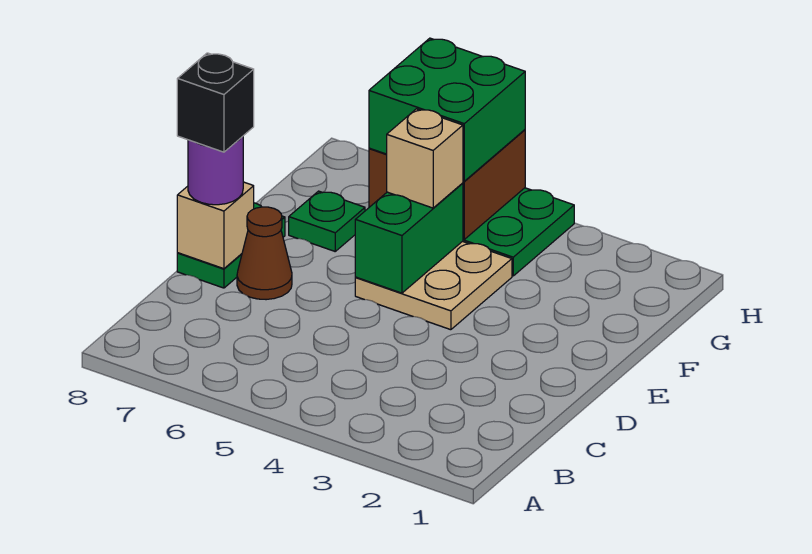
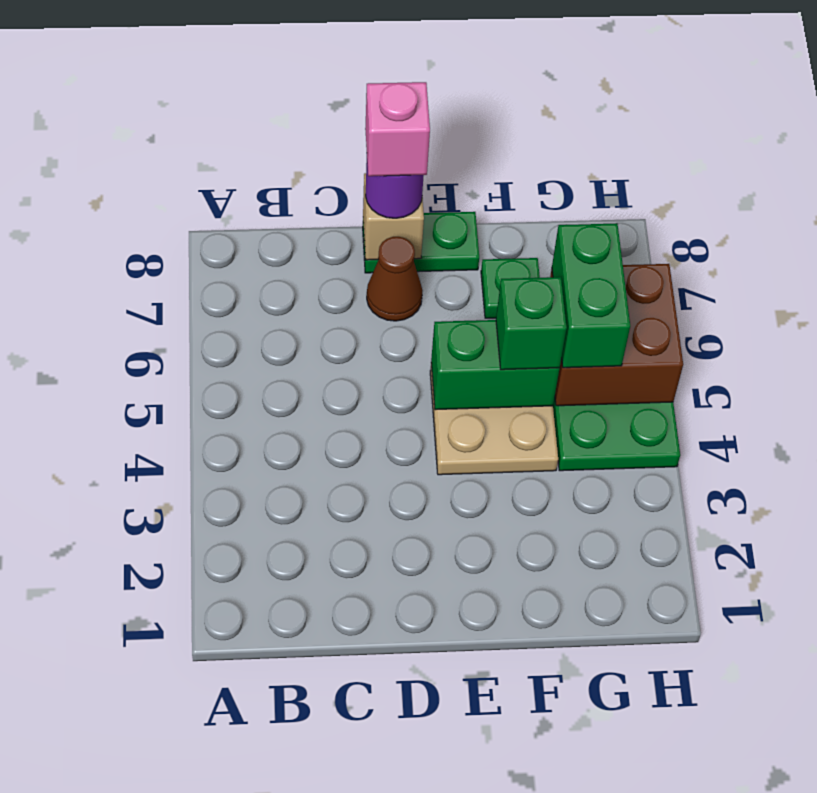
black brick D8 level 4 -> pink brick D8 level 4
tan brick F5 level 3 -> green brick F5 level 3
green brick G5:H6 level 3 -> green brick G5:G6 level 3

